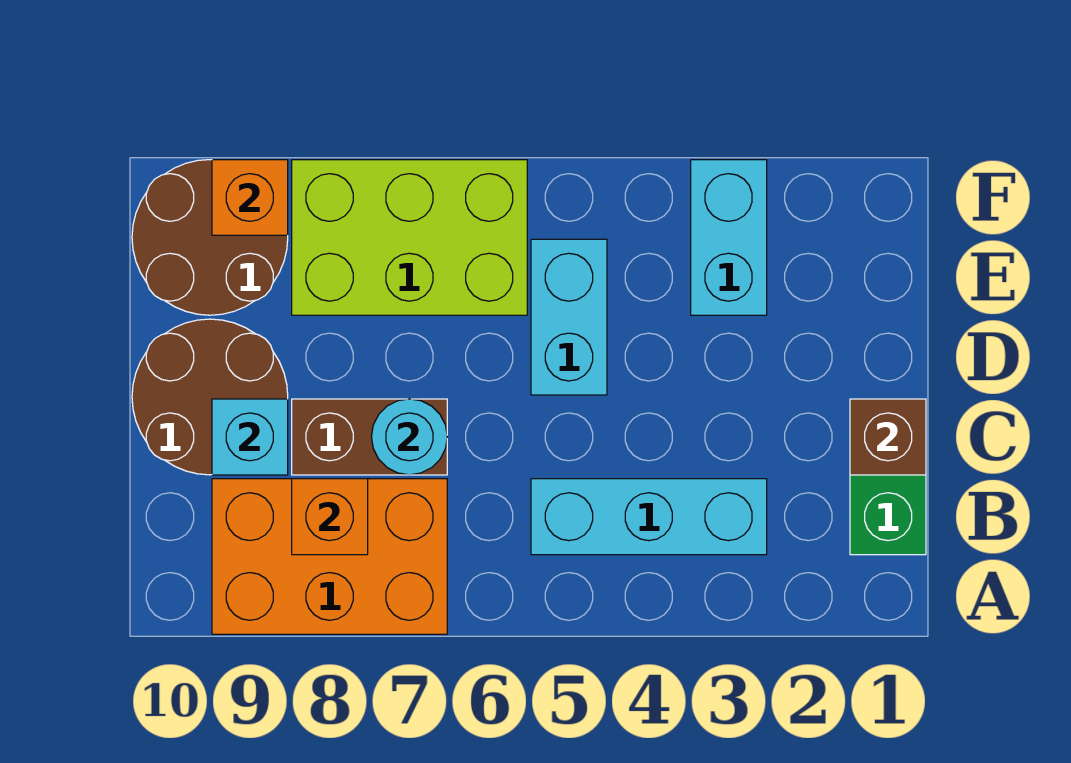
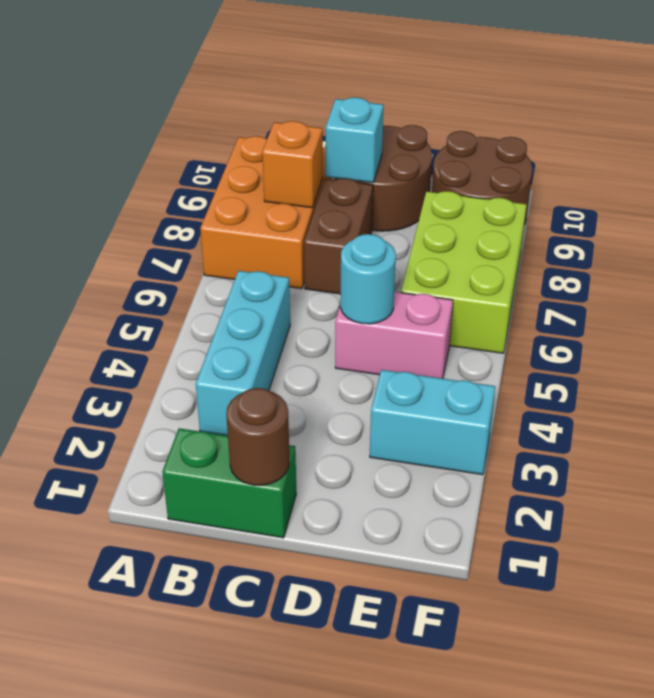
brown brick C1 level 2 -> brown round brick C1 level 2
cyan round brick C7 level 2 -> cyan round brick D5 level 2
cyan brick D5:E5 level 1 -> pink brick D5:E5 level 1
orange brick F9 level 2 -> none

